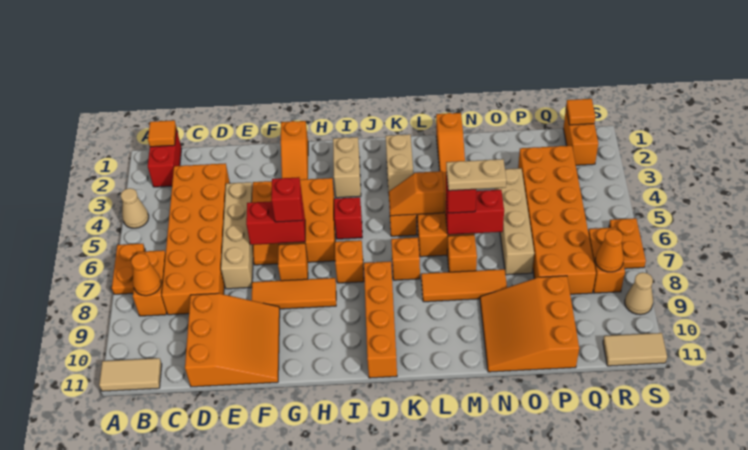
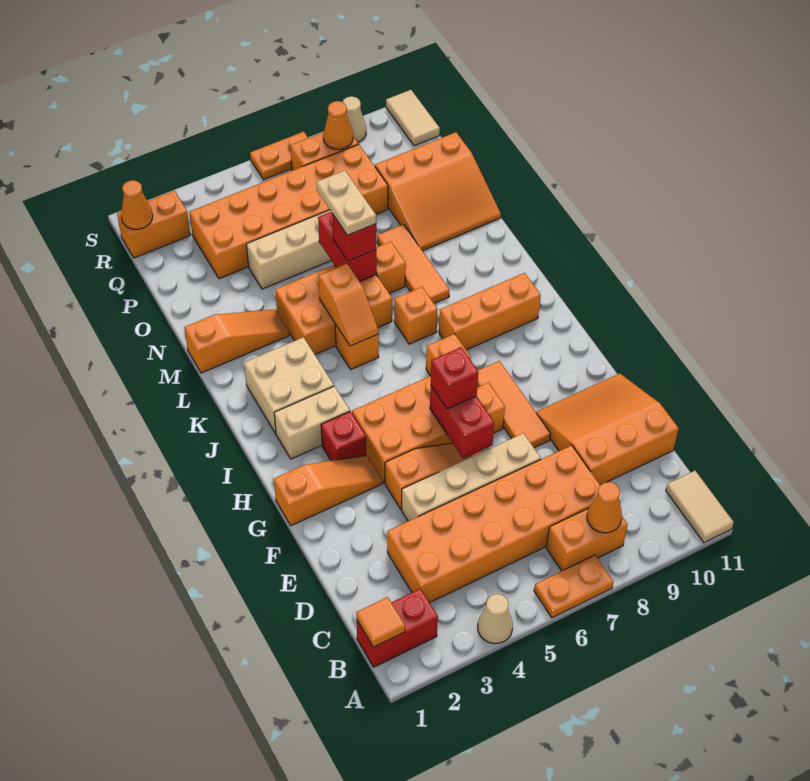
red brick I5 level 1 -> red brick H3 level 1
orange brick J8:J11 level 1 -> orange brick J8:J10 level 1
tan brick K2:K3 level 1 -> tan brick J2:K3 level 1
orange tile R1 level 2 -> orange cone R1 level 2

